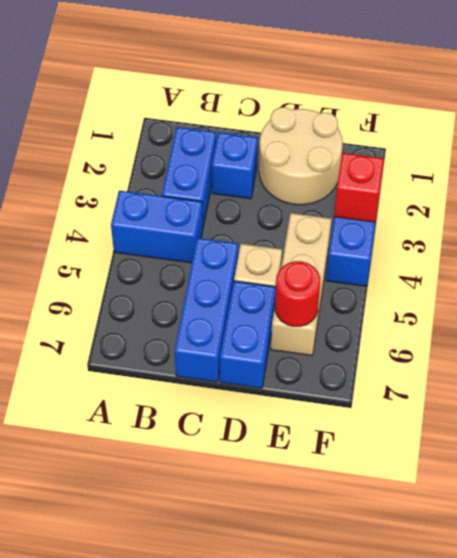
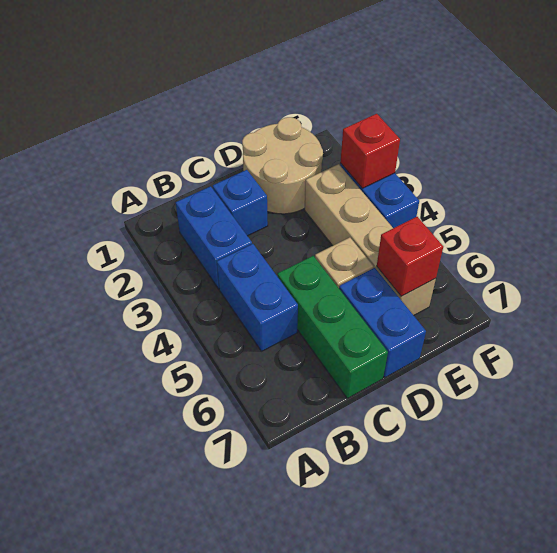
blue brick A4:B4 level 1 -> blue brick B4:B5 level 1
blue brick C5:C7 level 1 -> green brick C5:C7 level 1
tan brick E4:E6 level 1 -> tan brick E3:E6 level 1
red round brick E6 level 2 -> red brick E6 level 2

